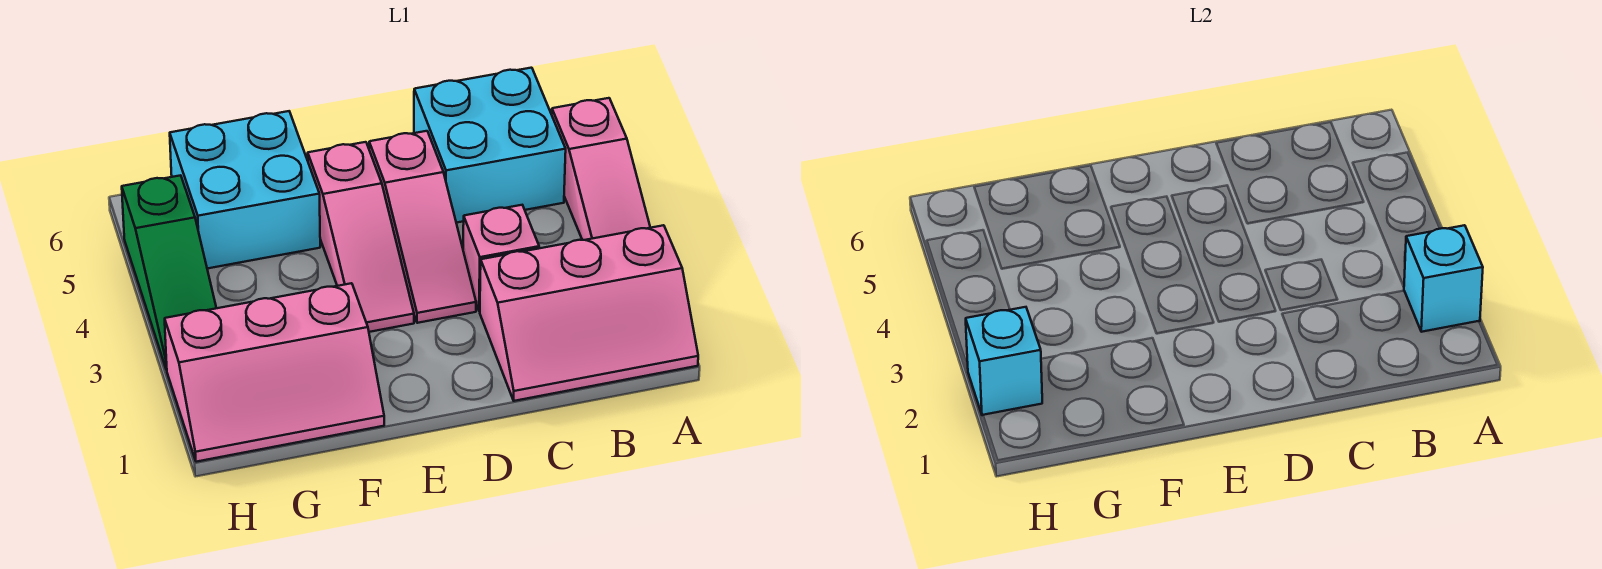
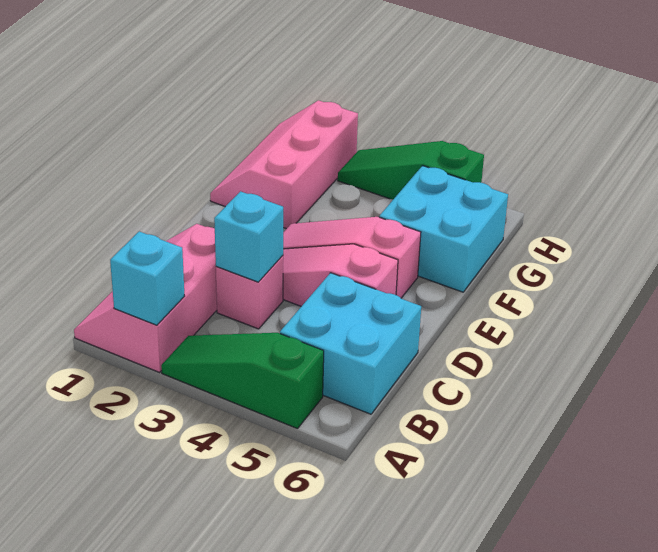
pink slope A3:A5 level 1 top 5 -> green slope A3:A5 level 1 top 5
cyan brick H2 level 2 -> cyan brick C3 level 2

